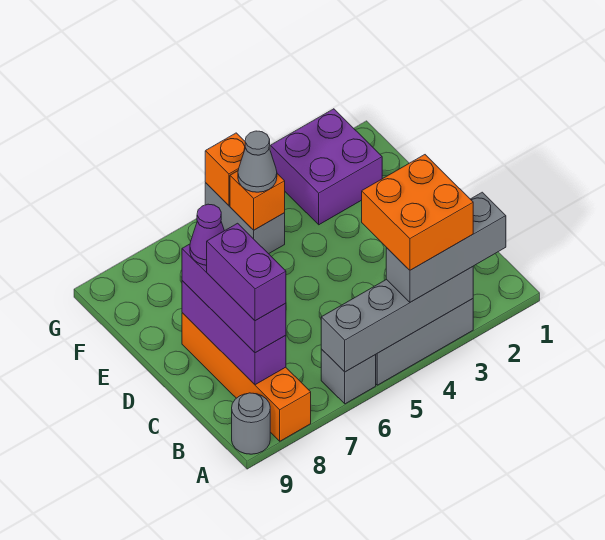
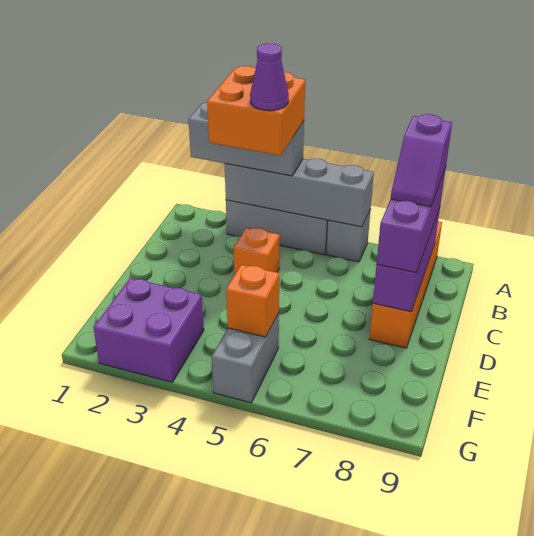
grey round brick A9 level 1 -> none
purple brick B8:C8 level 4 -> purple slope B8:C8 level 4 top B
purple cone D8 level 4 -> purple cone B4 level 5
grey cone F5 level 3 -> none
orange brick G5 level 2 -> orange brick C4 level 1

